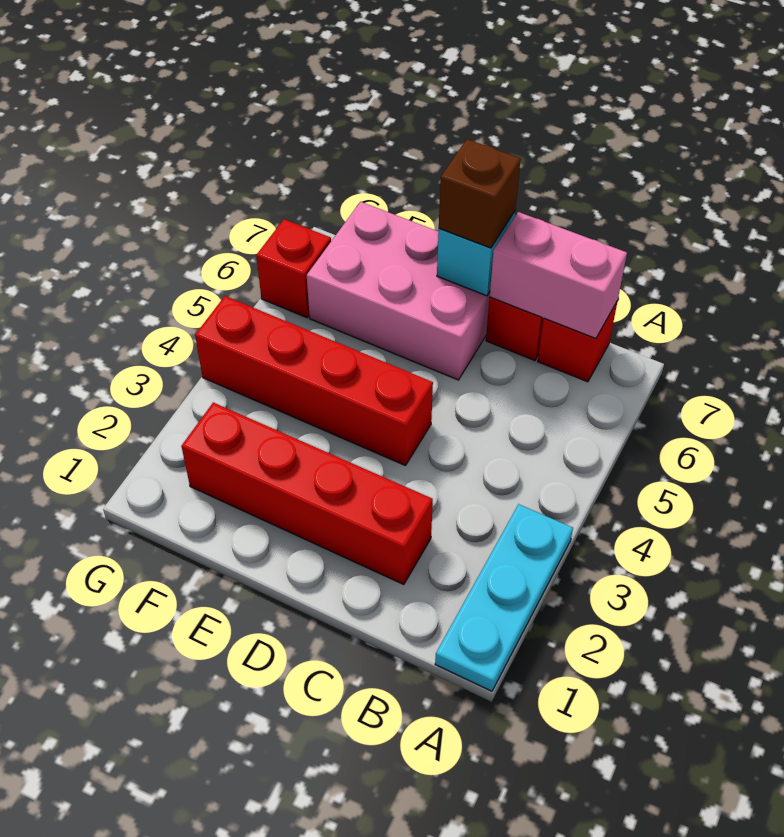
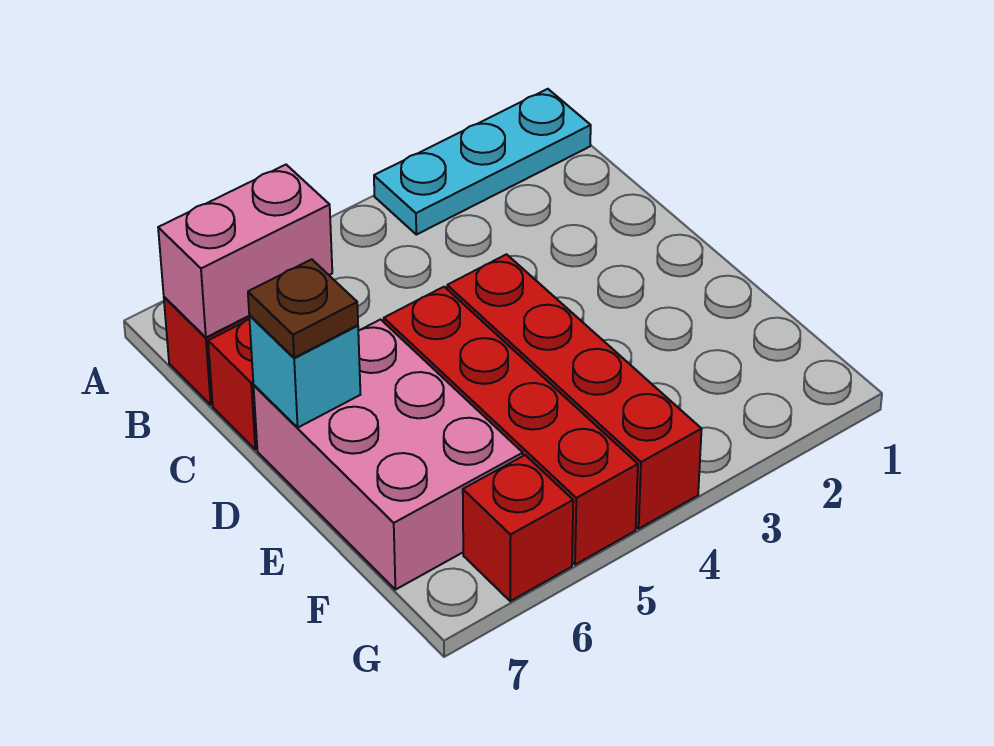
pink brick B7:C7 level 2 -> pink brick B6:B7 level 2
red brick C2:F2 level 1 -> red brick D5:G5 level 1
brown brick D7 level 3 -> brown plate D7 level 3

